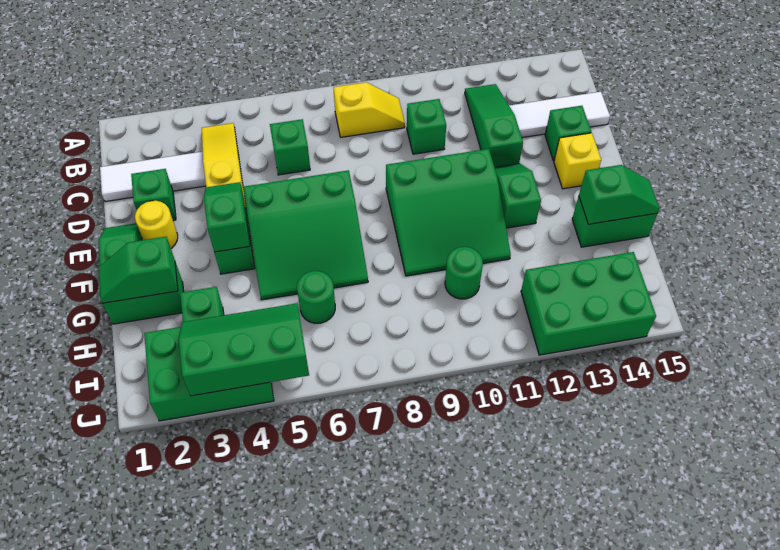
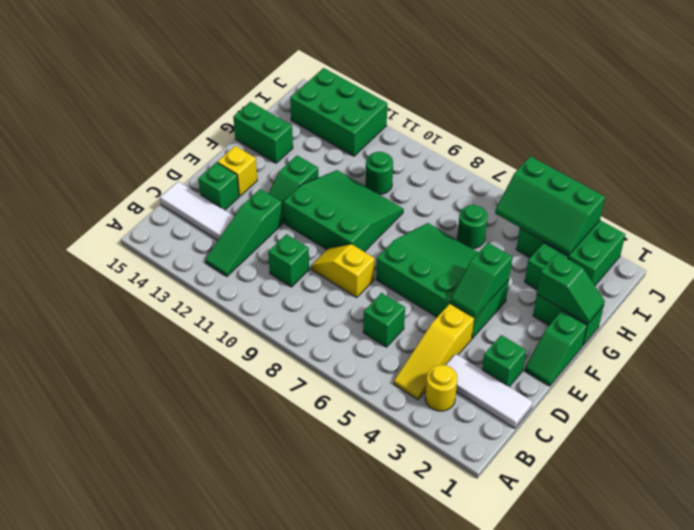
yellow slope B8:B9 level 1 top 8 -> yellow slope D8:D9 level 1 top 8
yellow round brick E2 level 1 -> yellow round brick B3 level 1
green slope G14:G15 level 2 top 14 -> none

